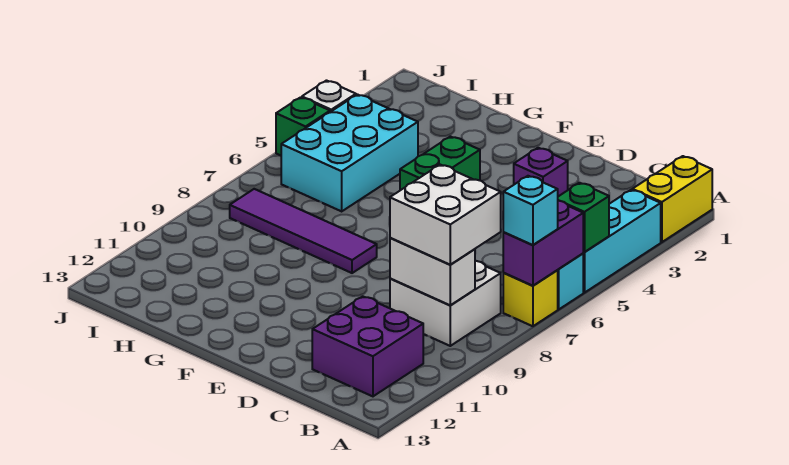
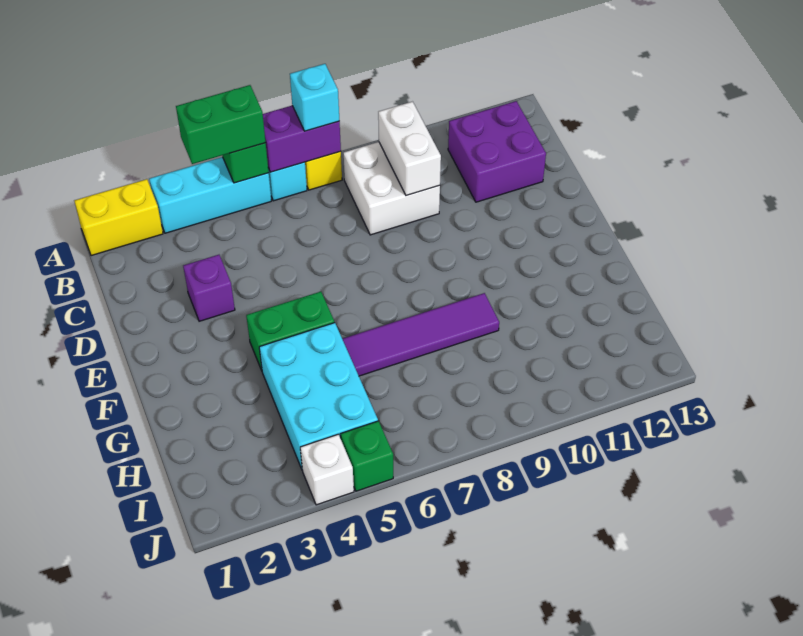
none -> green brick A4:A5 level 3
white brick B8:C9 level 3 -> none
purple tile F8:I8 level 1 -> purple tile G6:G9 level 1
cyan brick H4:I6 level 1 -> cyan brick G4:I5 level 1

